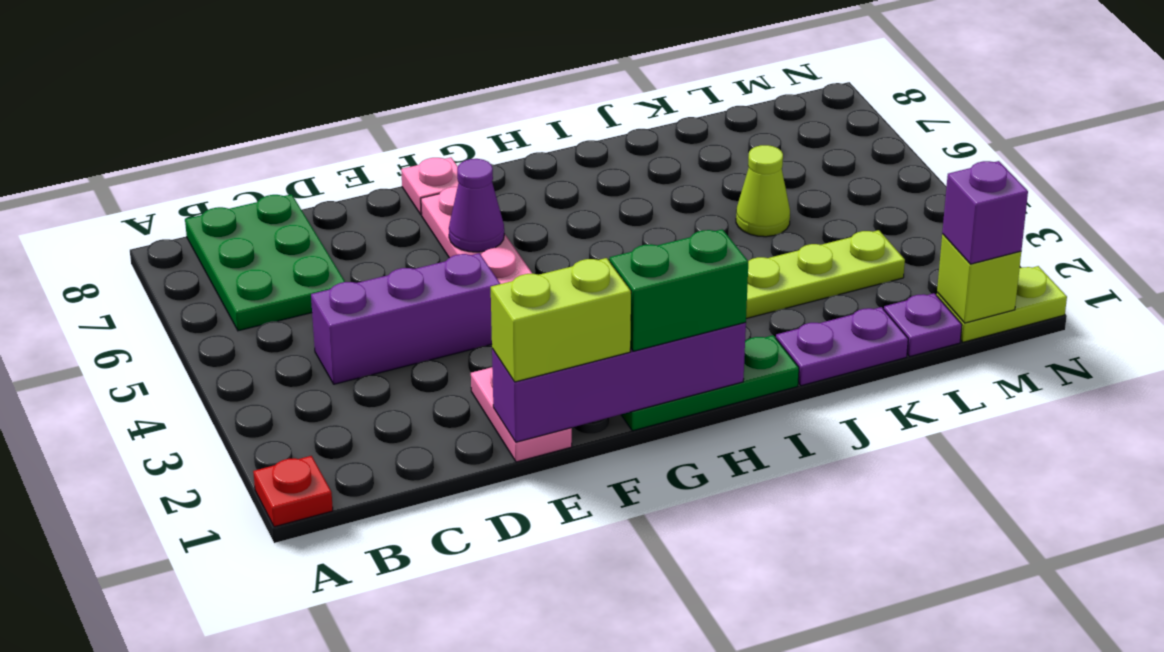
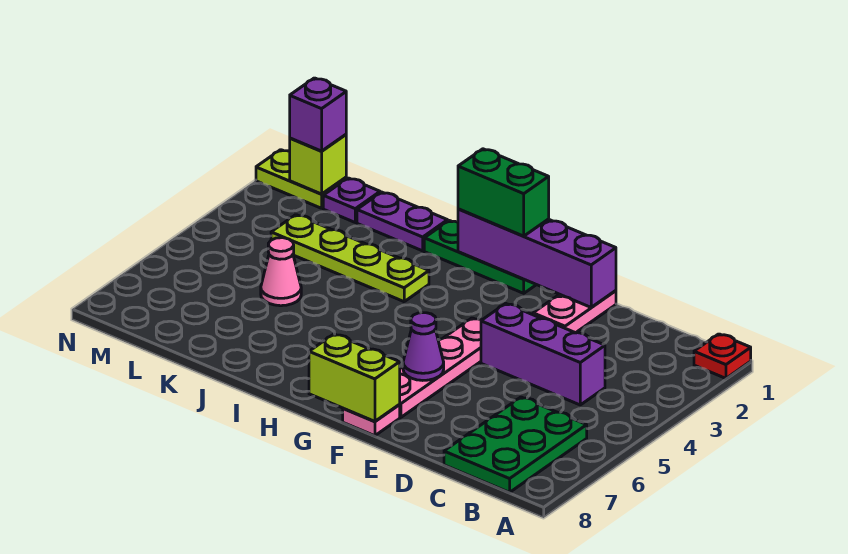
lime brick E1:F1 level 3 -> lime brick F8:G8 level 2
lime cone K5 level 1 -> pink cone K5 level 1

